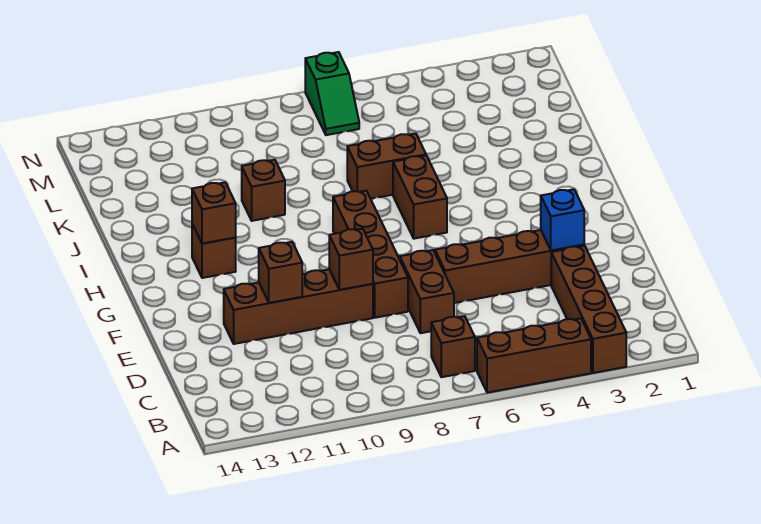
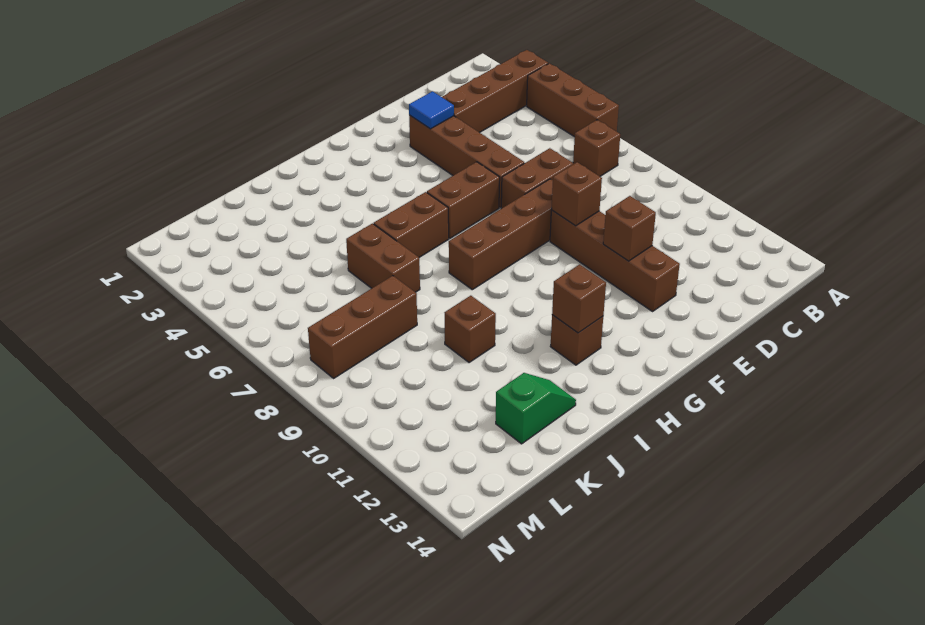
blue brick E3 level 2 -> blue tile E3 level 2
none -> brown brick F6:G6 level 1
none -> brown brick K8:M8 level 1
green slope M7:N7 level 1 top N -> green slope J13:K13 level 1 top K

